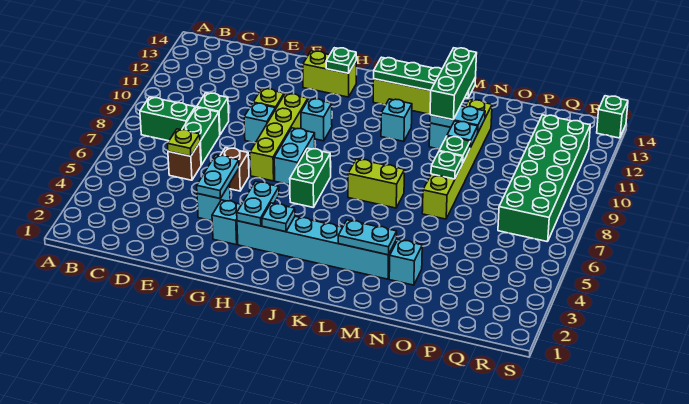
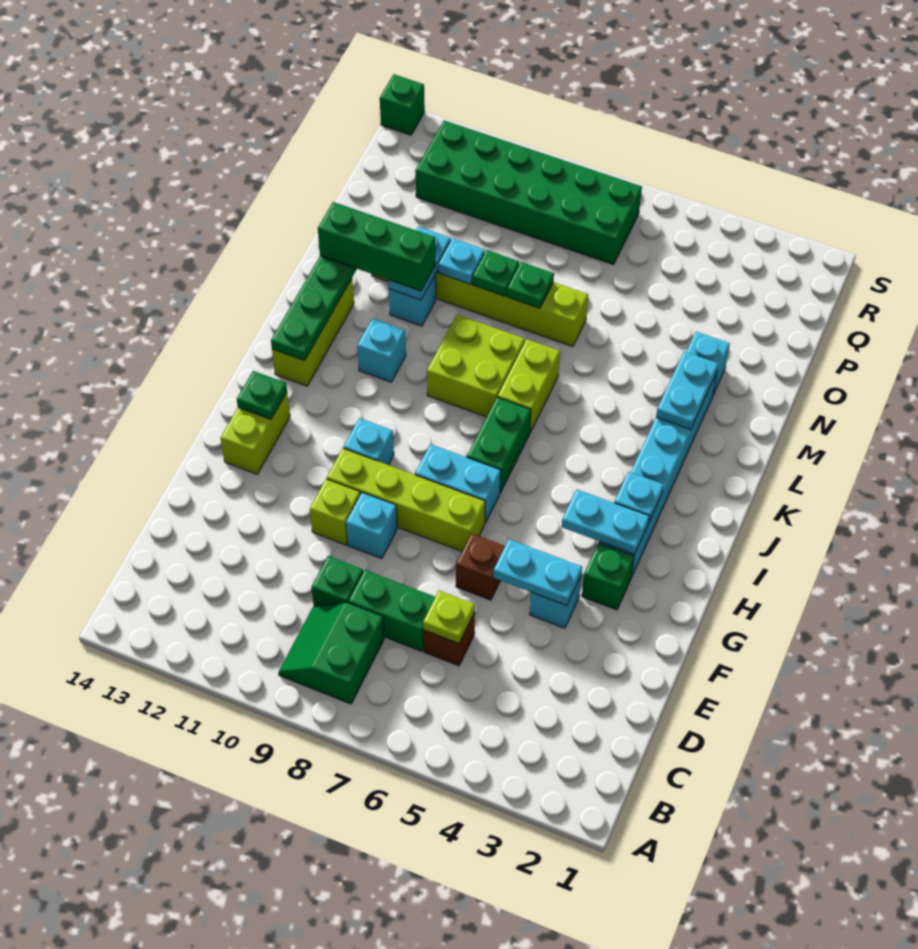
cyan brick G3 level 1 -> green brick G3 level 1
green brick I6:I7 level 1 -> green brick I7:J7 level 1
none -> lime brick K8:L9 level 1

